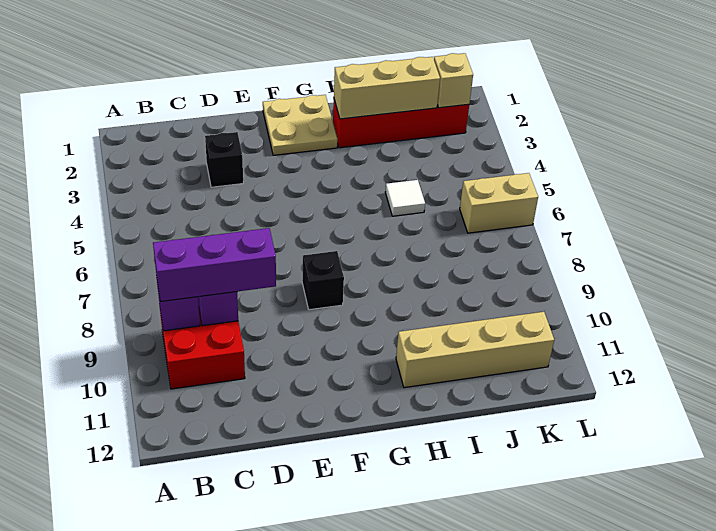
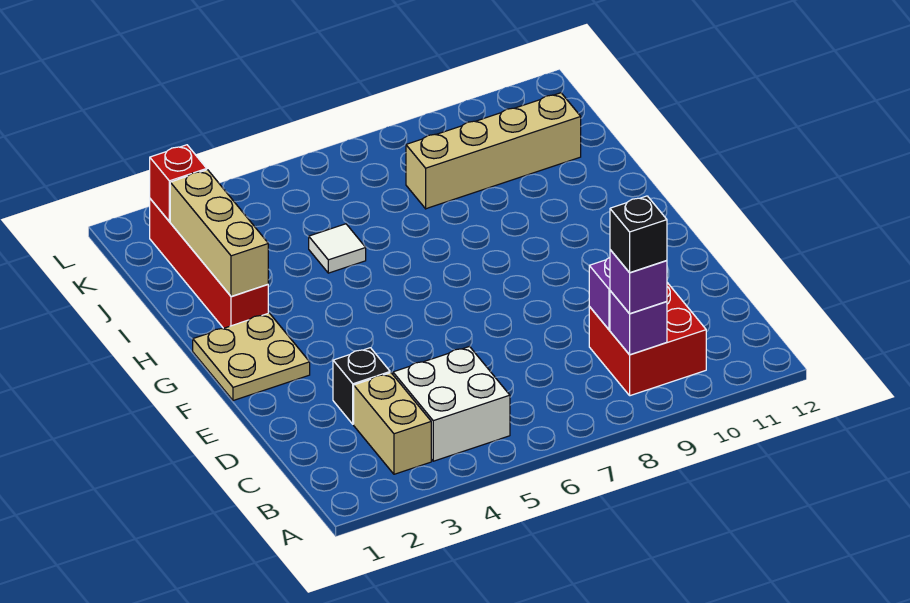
none -> white brick B4:C5 level 1
purple brick B9:D9 level 3 -> purple brick B9 level 3
black brick F8 level 1 -> black brick B9 level 4
tan brick H11:K11 level 1 -> tan brick J8:J11 level 1
tan brick K2 level 2 -> red brick K2 level 2
tan brick K6:L6 level 1 -> tan brick B3:C3 level 1

